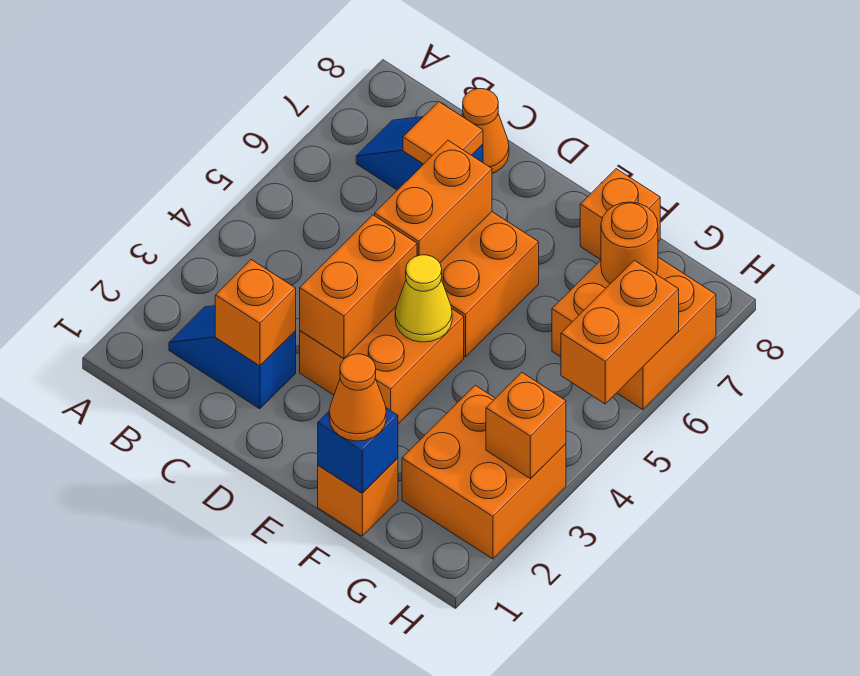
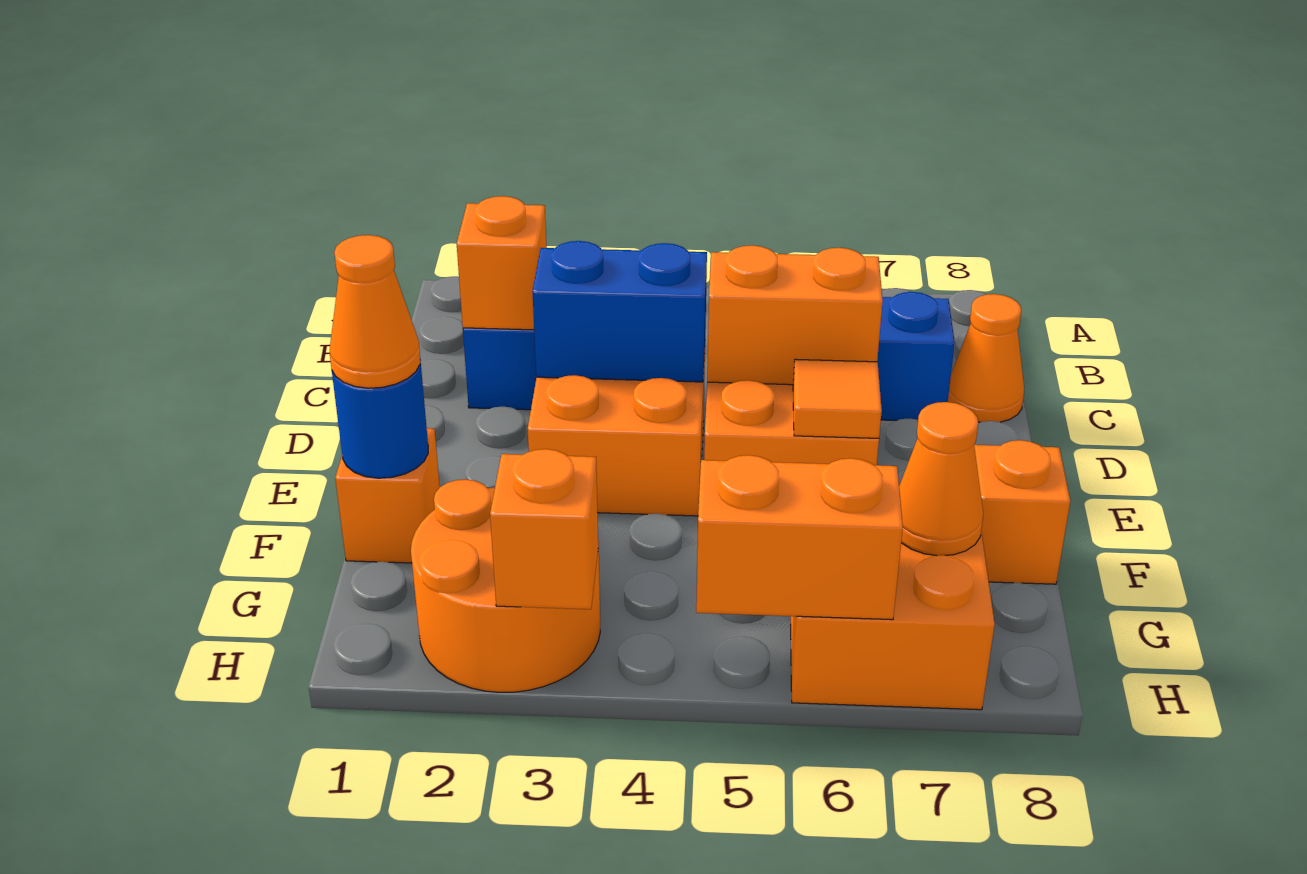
orange tile C7 level 2 -> orange tile E6 level 2
orange brick D3:D4 level 2 -> blue brick D3:D4 level 2
yellow cone E4 level 2 -> none
blue brick F1 level 2 -> blue round brick F1 level 2
orange brick G2:H3 level 1 -> orange round brick G2:H3 level 1
orange round brick G7 level 2 -> orange cone G7 level 2

